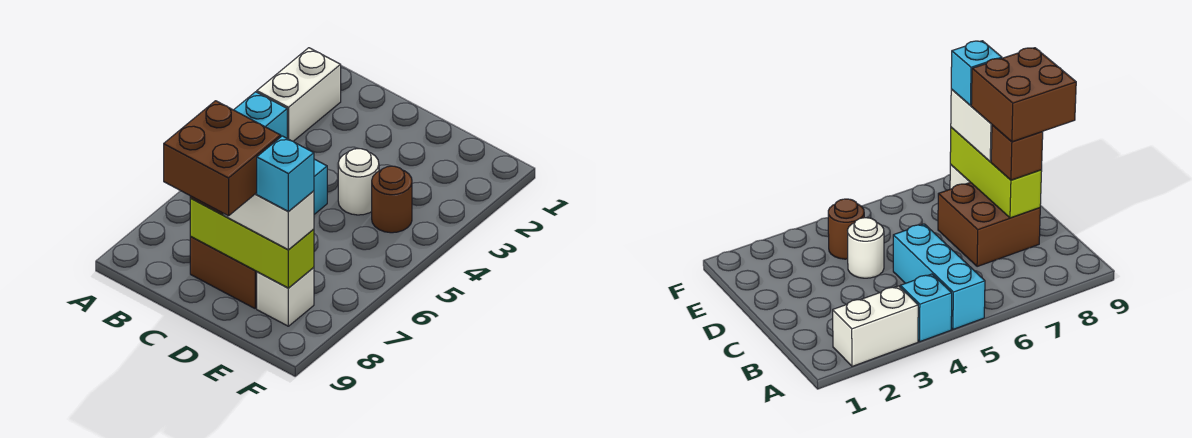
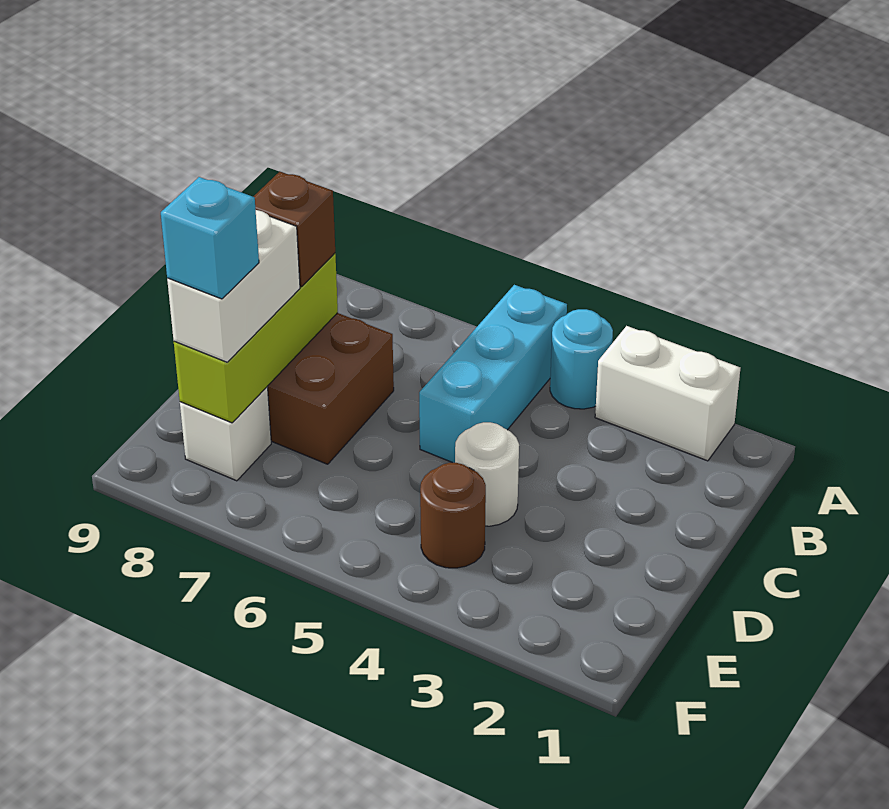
cyan brick A4 level 1 -> cyan round brick A4 level 1
brown brick C8:D9 level 4 -> none

